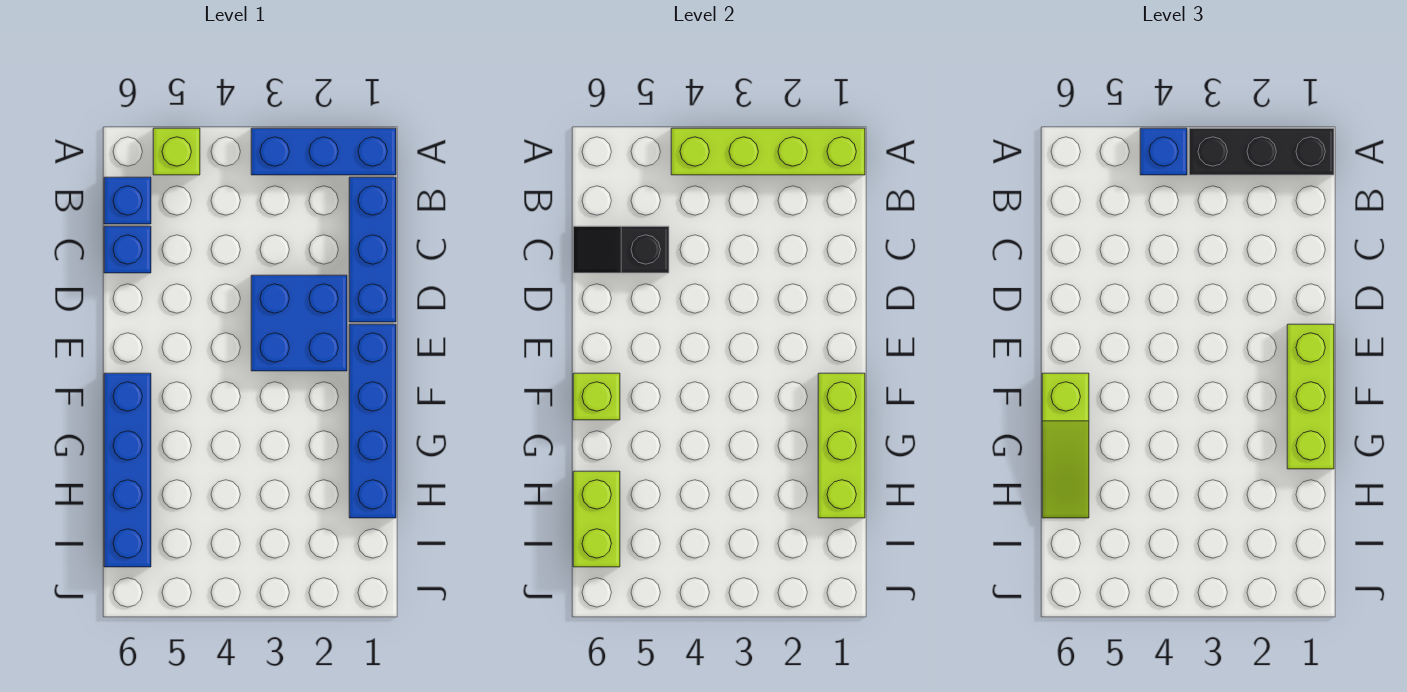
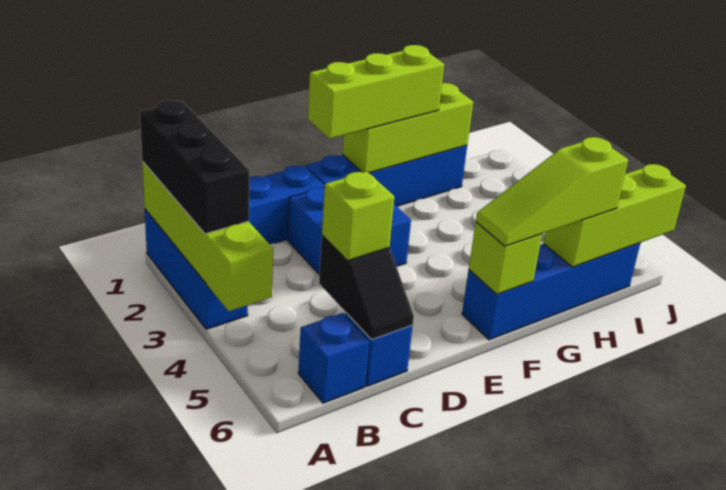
blue brick A4 level 3 -> none
lime brick A5 level 1 -> lime brick C5 level 3
lime slope F6:H6 level 3 top F -> lime slope F6:H6 level 3 top H
lime brick H6:I6 level 2 -> lime brick H6:J6 level 2

